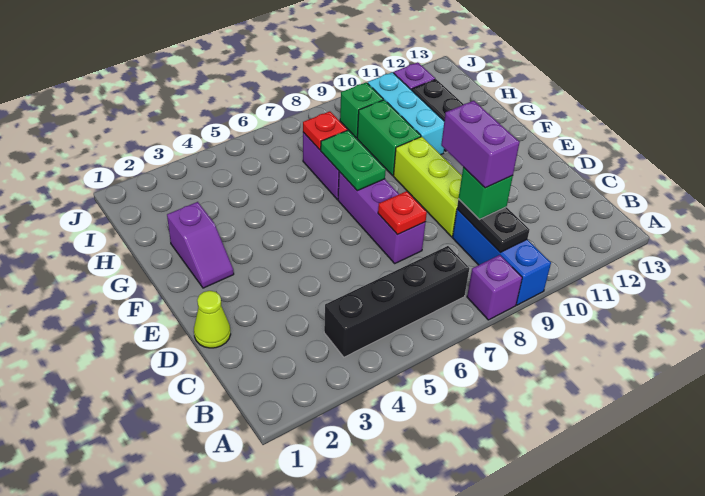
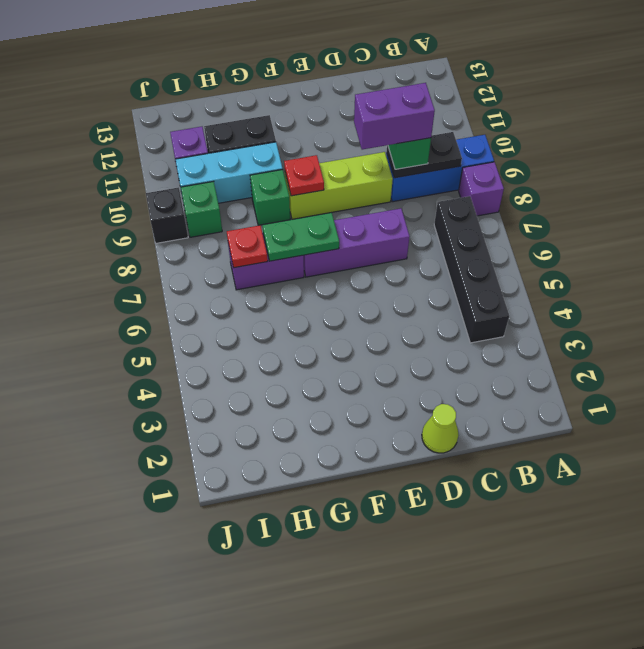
red plate D7 level 2 -> red plate F9 level 2
purple slope F2:G2 level 1 top G -> none
green brick G9:H9 level 1 -> green brick G9 level 1
none -> black brick J9 level 1

